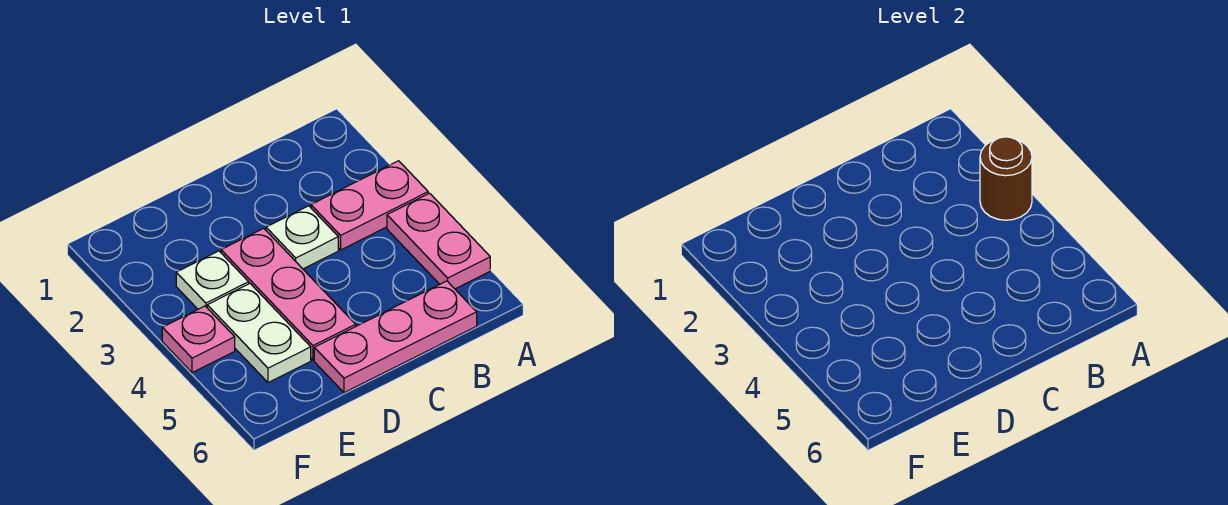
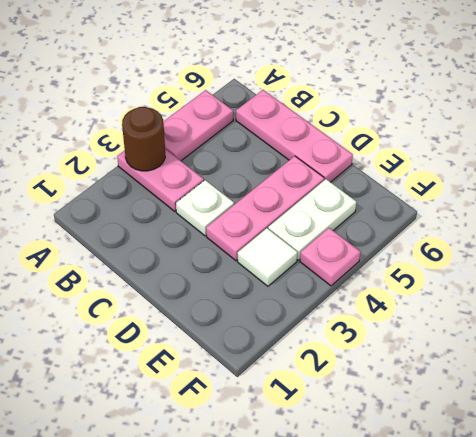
white plate E3 level 1 -> white tile E3 level 1

